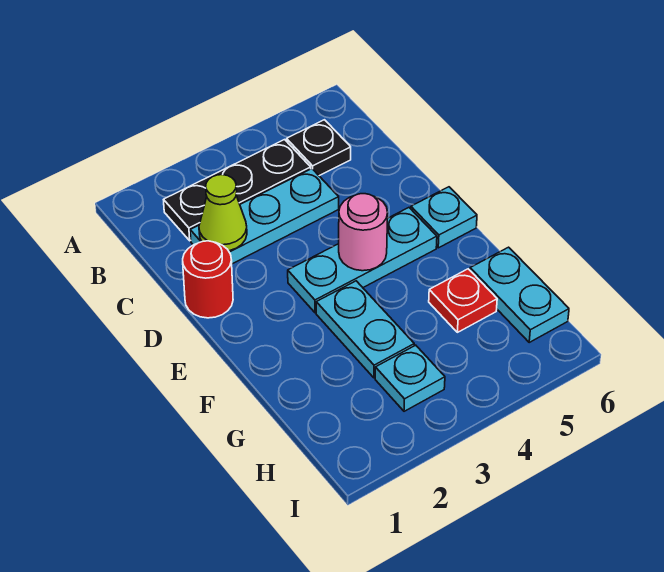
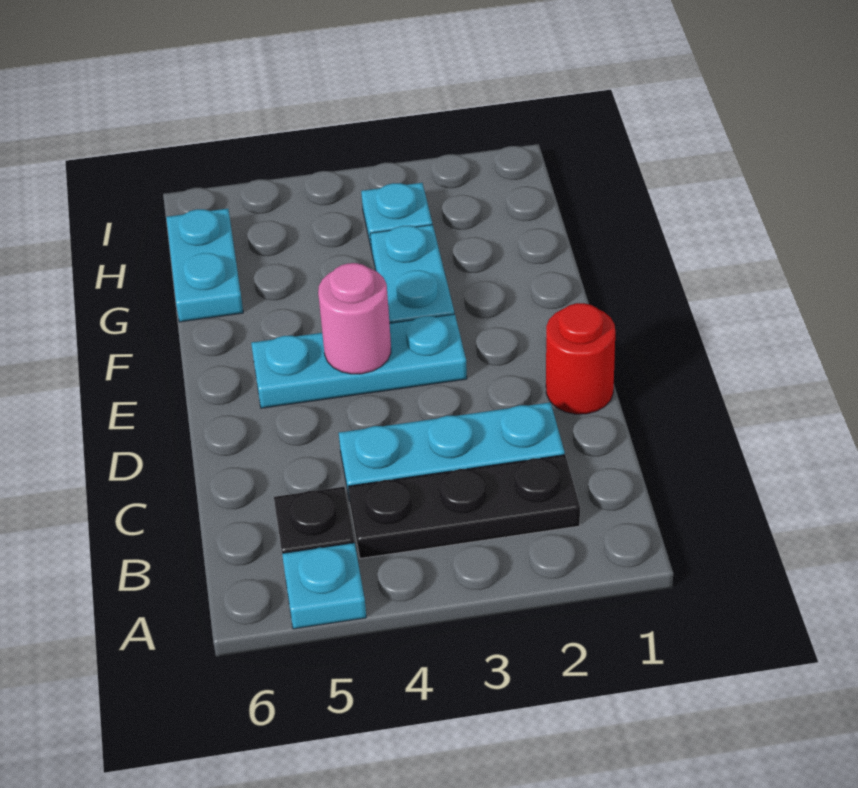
lime cone C2 level 2 -> none
cyan plate E6 level 1 -> cyan plate A5 level 1
red plate G5 level 1 -> none

